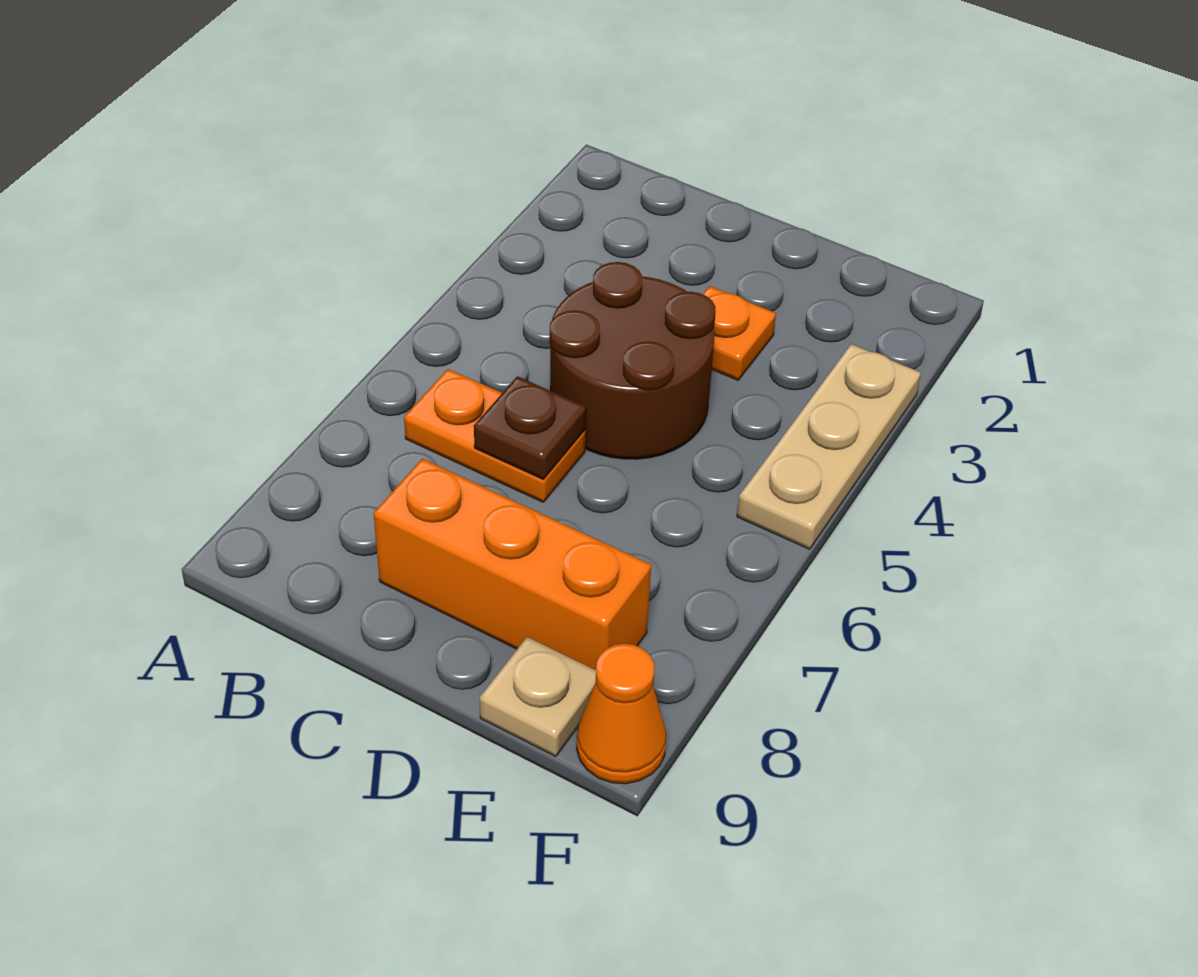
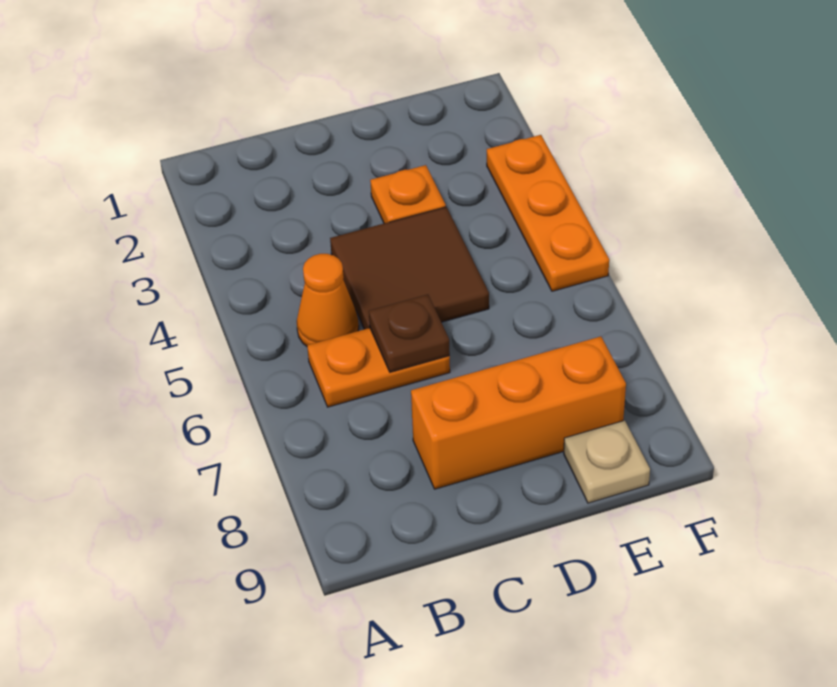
brown round brick C4:D5 level 1 -> brown tile C4:D5 level 1
tan plate F3:F5 level 1 -> orange plate F3:F5 level 1
orange cone F9 level 1 -> orange cone B5 level 1

